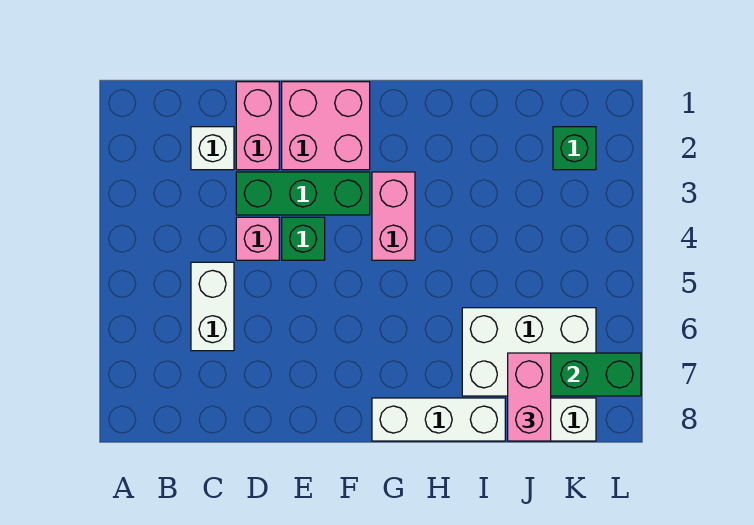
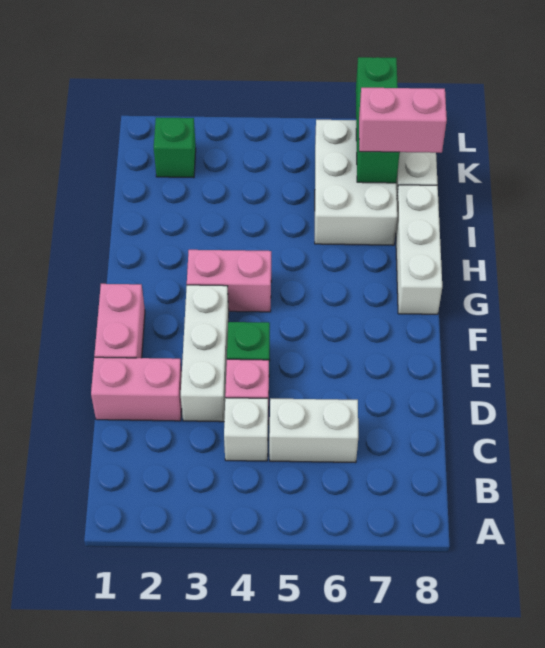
white brick C2 level 1 -> white brick C4 level 1
green brick D3:F3 level 1 -> white brick D3:F3 level 1
pink brick E1:F2 level 1 -> pink brick E1:F1 level 1

